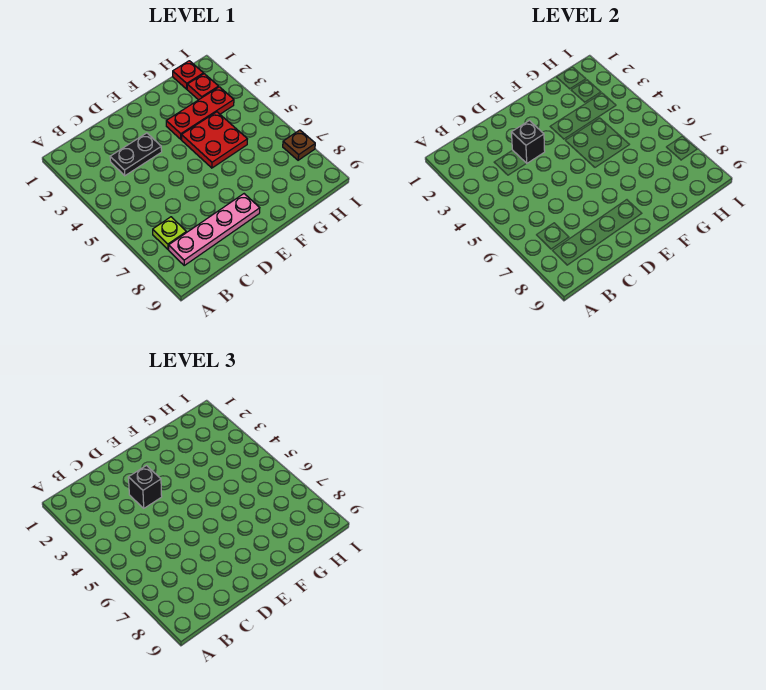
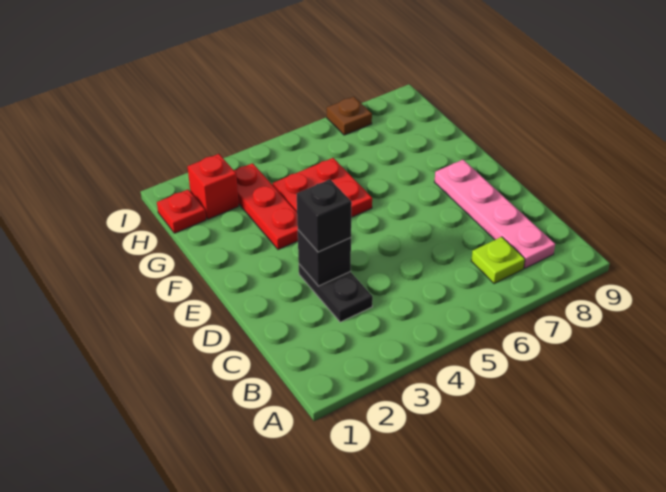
red plate H2 level 1 -> red brick H2 level 1

